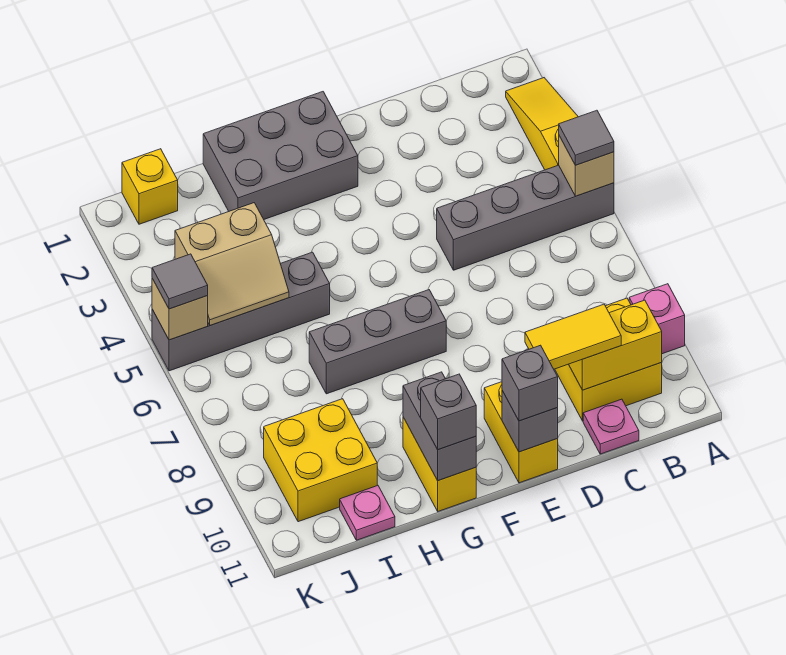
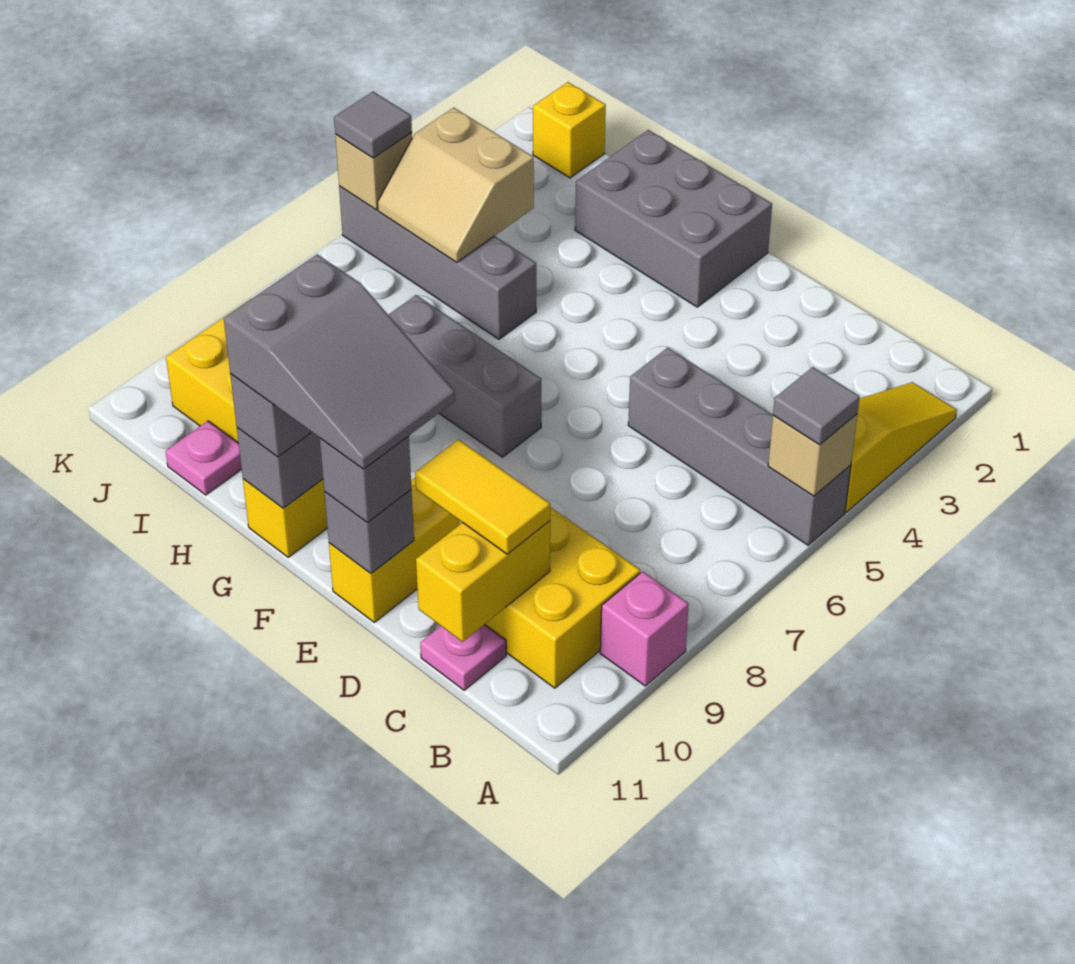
yellow brick B10:C10 level 2 -> yellow brick C10:C11 level 2
none -> grey slope E10:G11 level 4 top G

